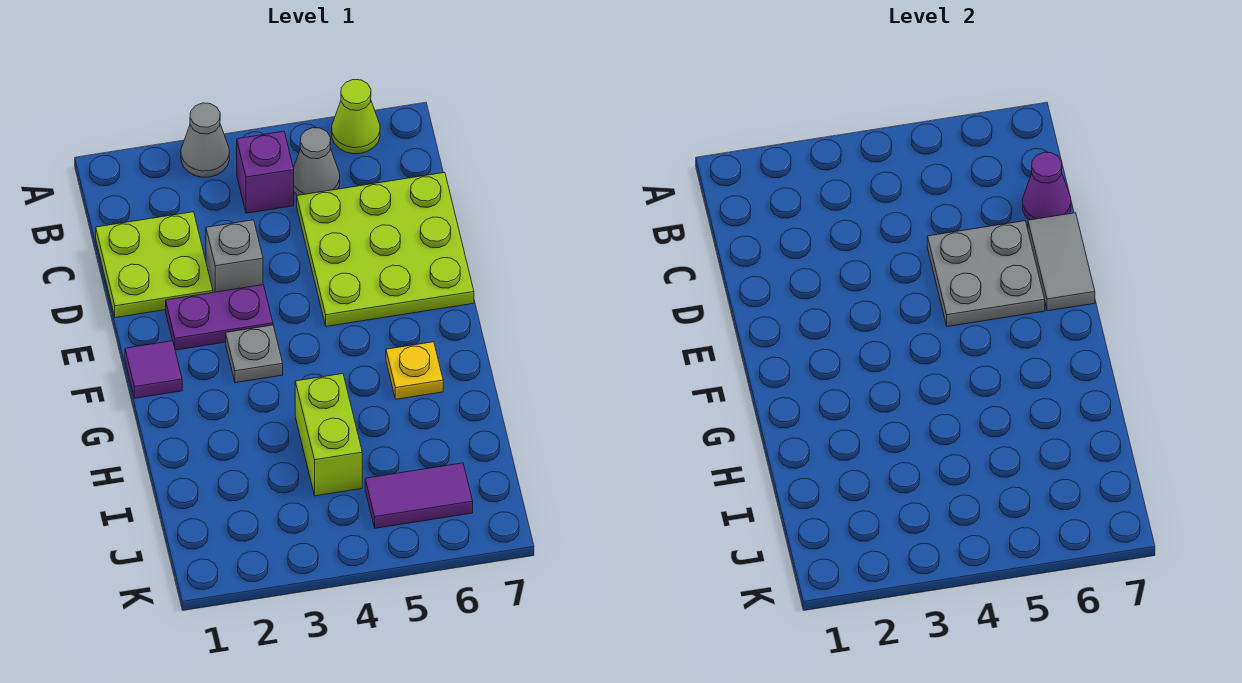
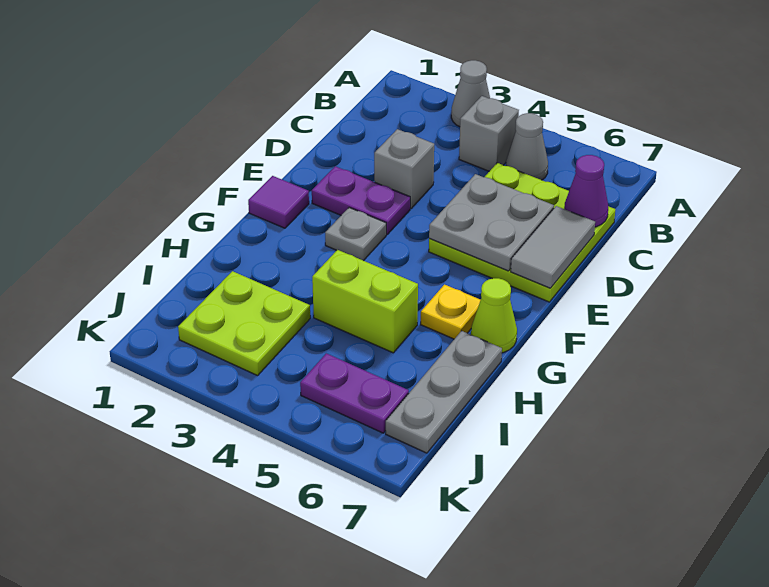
lime cone A6 level 1 -> lime cone G7 level 1
purple brick B4 level 1 -> grey brick B4 level 1
lime plate C1:D2 level 1 -> lime plate I2:J3 level 1
lime brick H4:I4 level 1 -> lime brick H4:H5 level 1
none -> grey plate H7:J7 level 1
purple tile J5:J6 level 1 -> purple plate J5:J6 level 1

